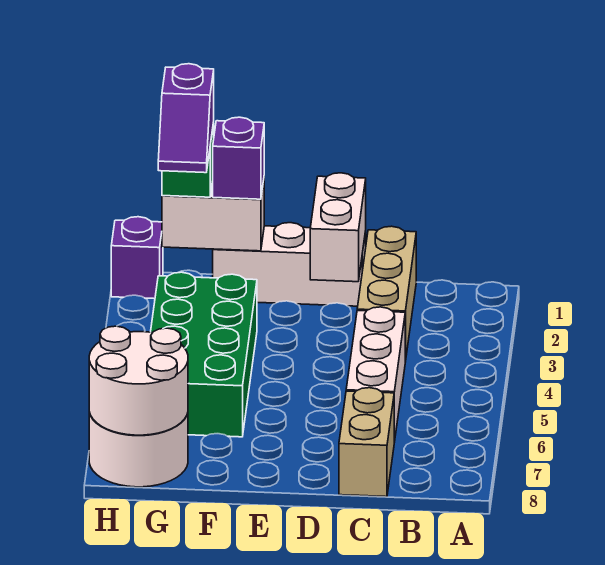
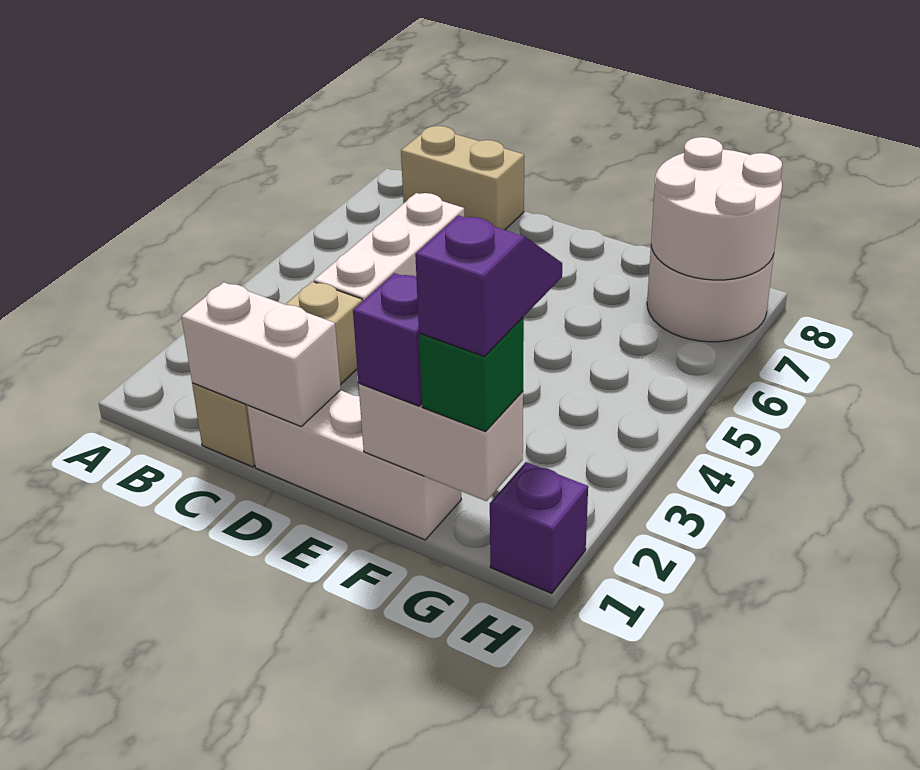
tan brick C7:C8 level 1 -> tan brick B8:C8 level 1
white brick D1:D2 level 2 -> white brick C1:D1 level 2
green brick F3:G6 level 1 -> none

